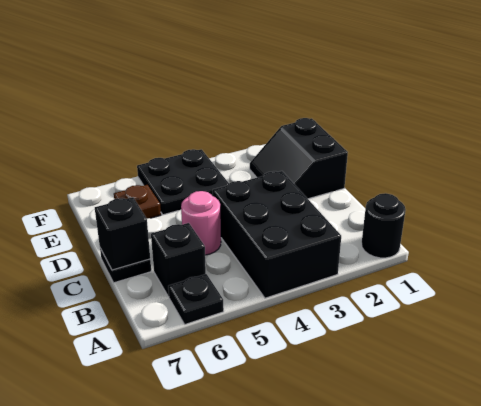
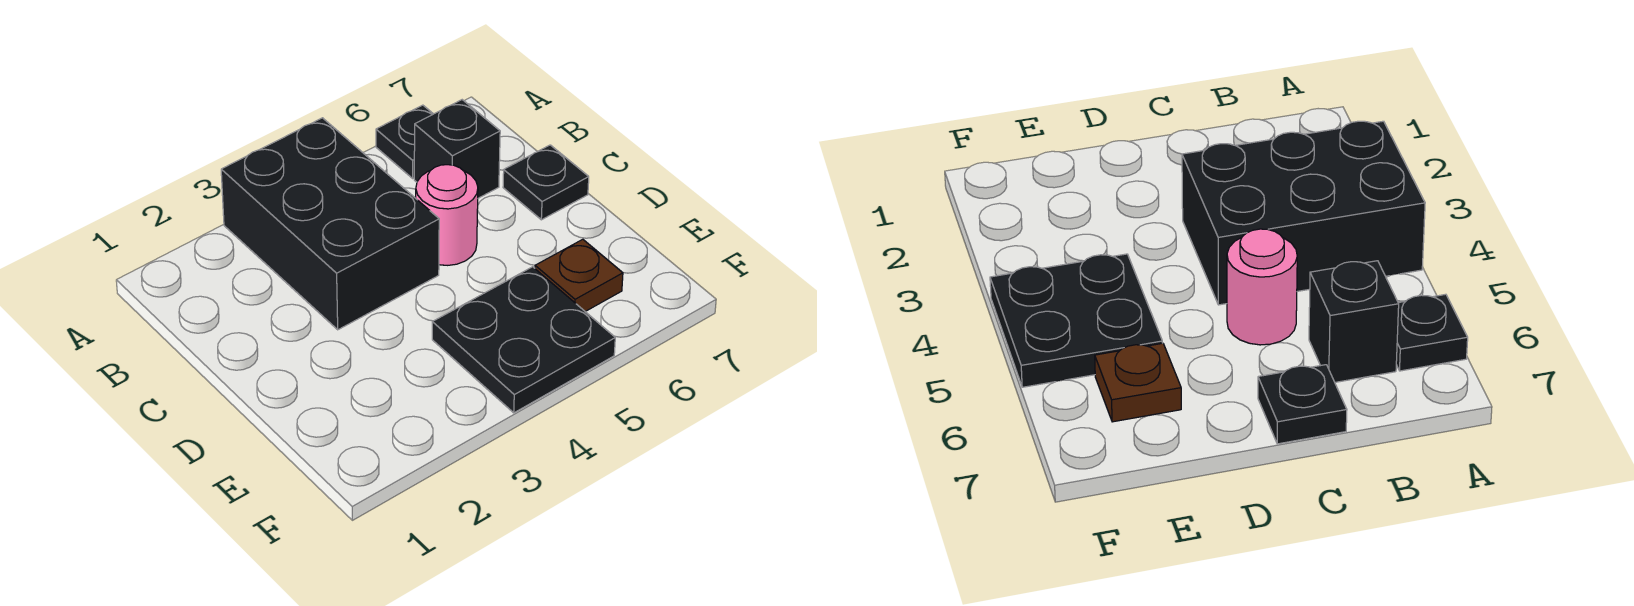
black round brick A1 level 1 -> none
black brick C7 level 2 -> none
black slope D1:E2 level 1 top 1 -> none

